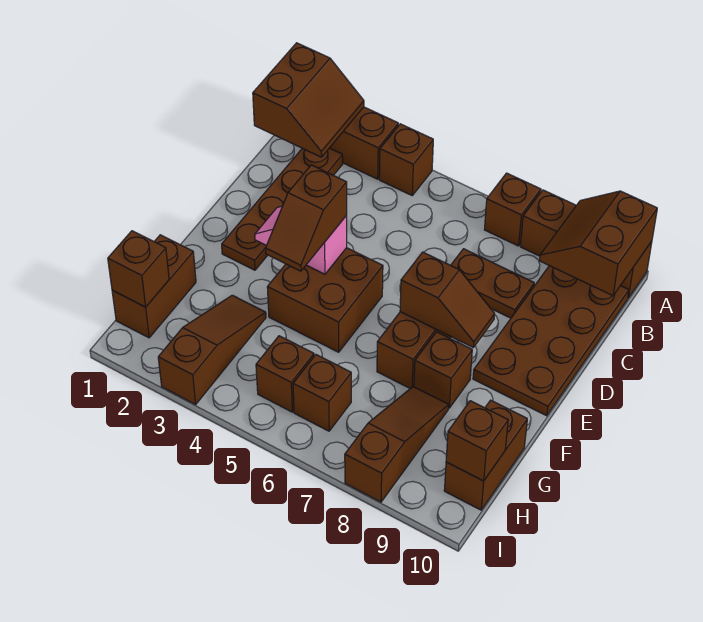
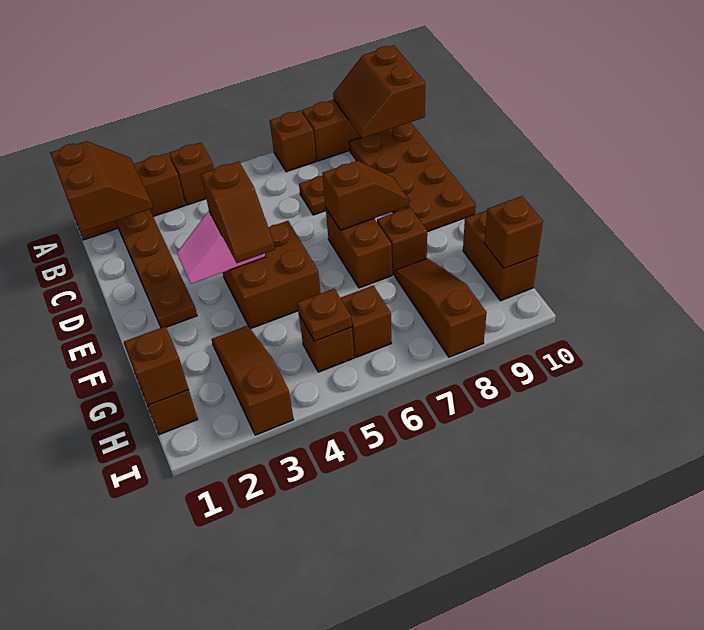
none -> brown plate H5 level 2

